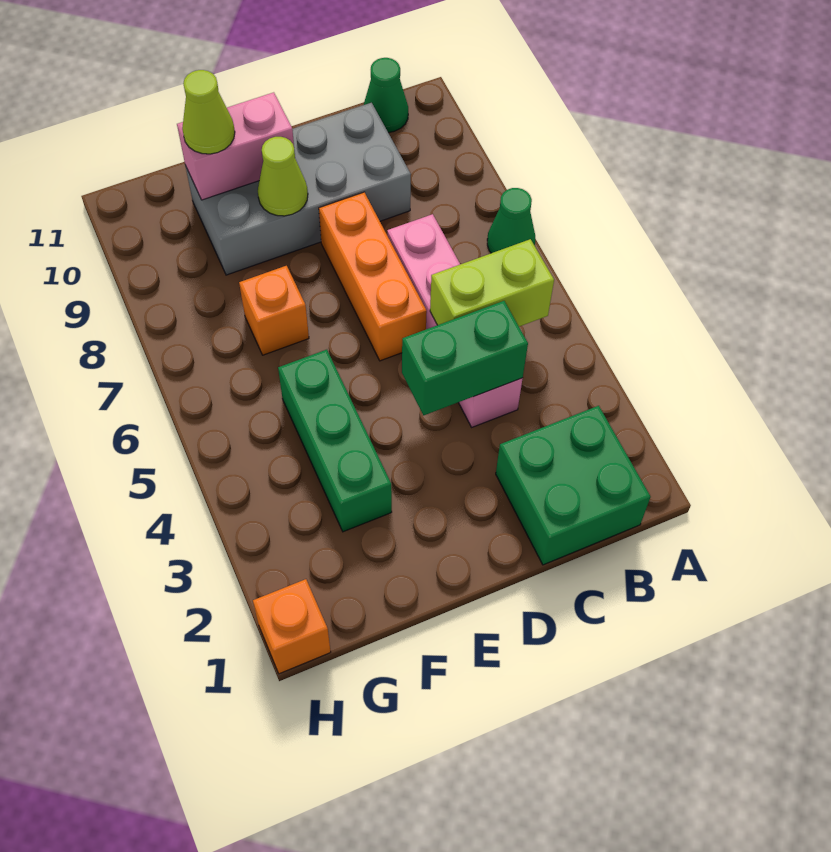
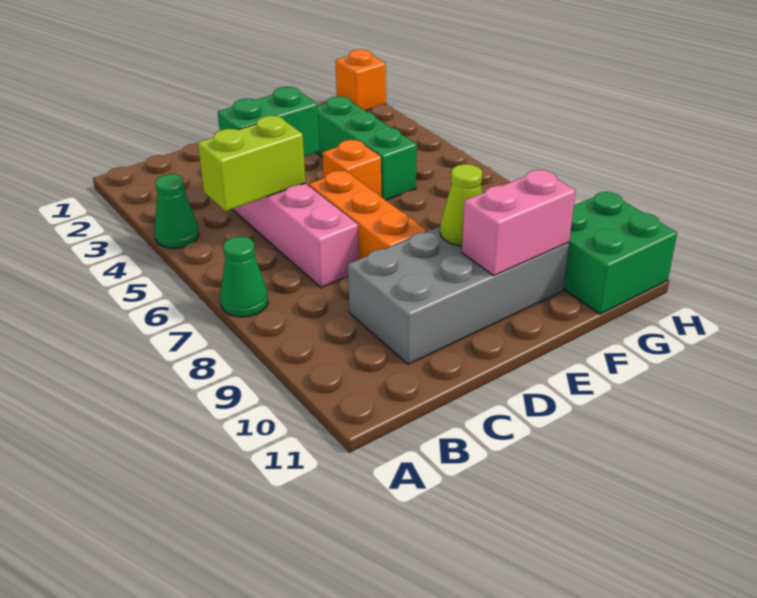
green brick B1:C2 level 1 -> green brick G10:H11 level 1
green cone B11 level 1 -> green cone A4 level 1
orange brick F7 level 1 -> orange brick E5 level 1
lime cone F10 level 3 -> none

